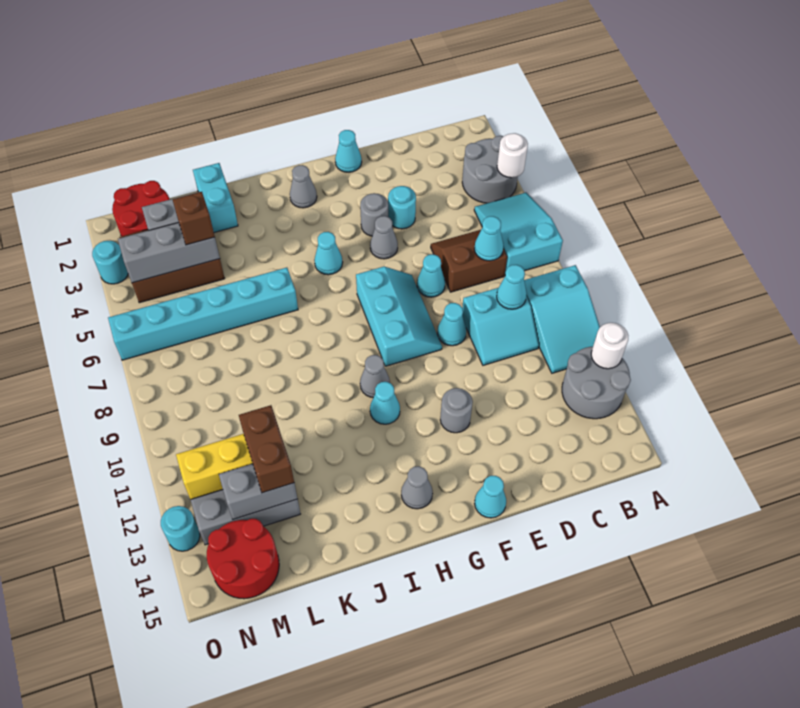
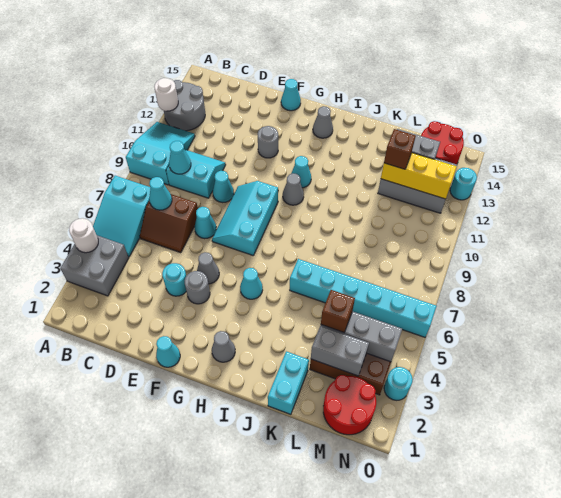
grey round brick A3:B4 level 1 -> grey brick A3:B4 level 1
brown brick L12:L13 level 3 -> brown brick L12 level 3

